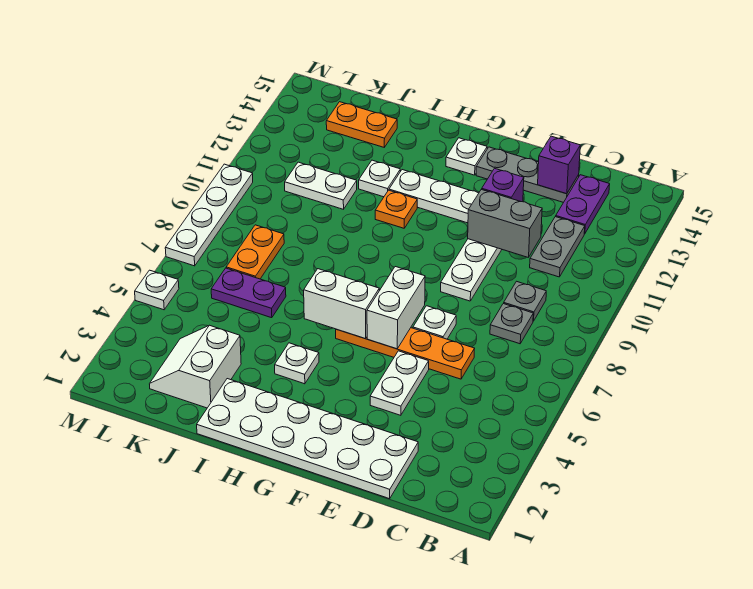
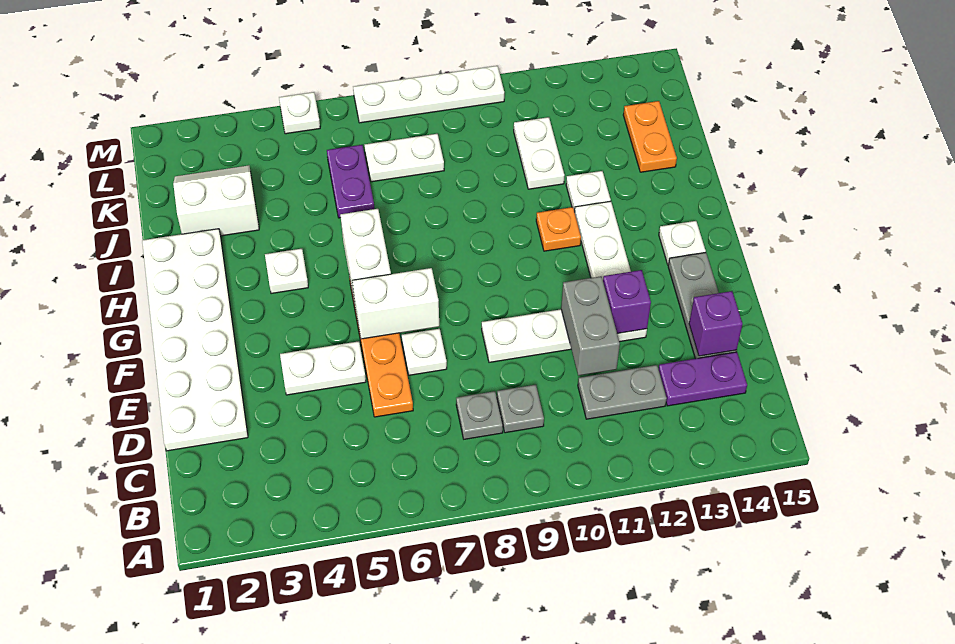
orange plate K7:K8 level 1 -> white plate K7:K8 level 1

